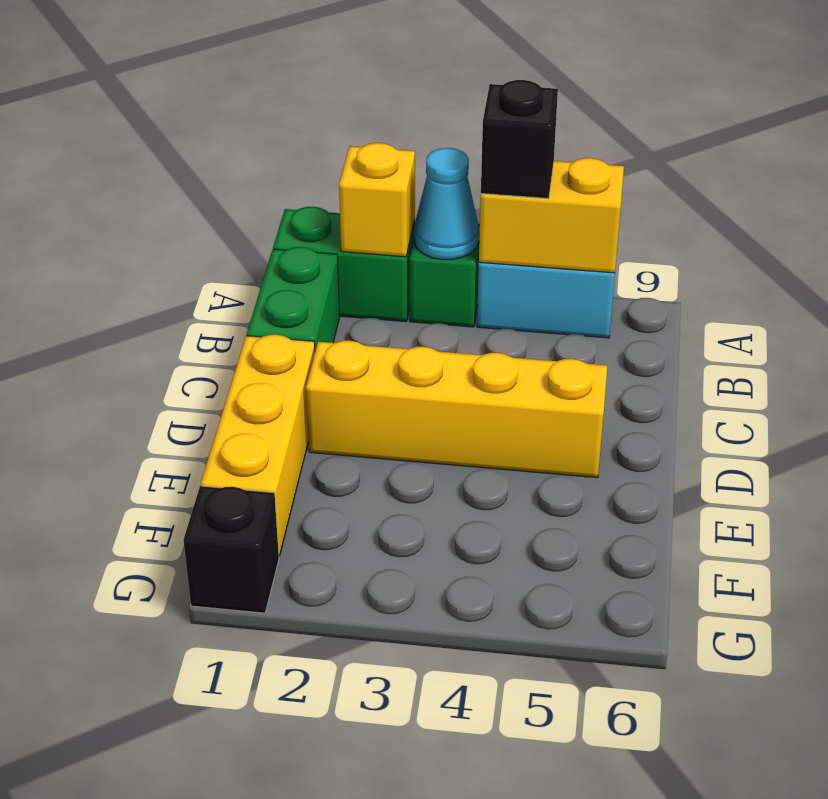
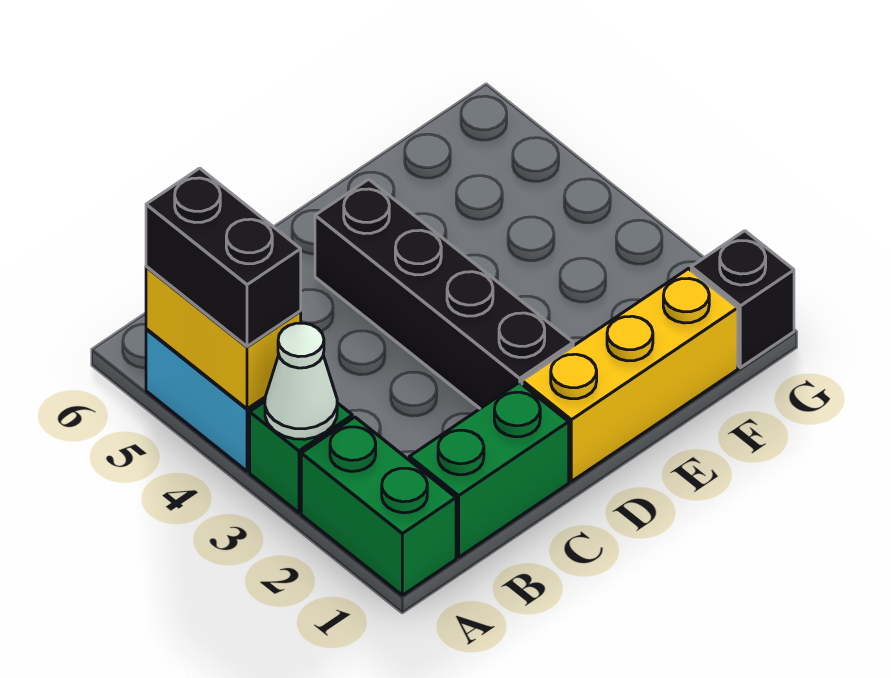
yellow brick A2 level 2 -> none
cyan cone A3 level 2 -> white cone A3 level 2
black brick A4 level 3 -> black brick A4:A5 level 3
yellow brick D2:D5 level 1 -> black brick D2:D5 level 1

